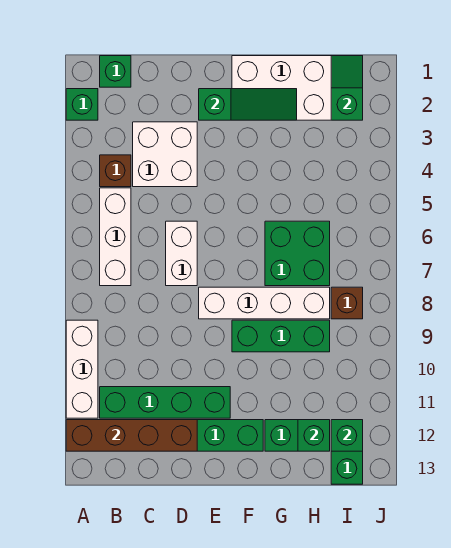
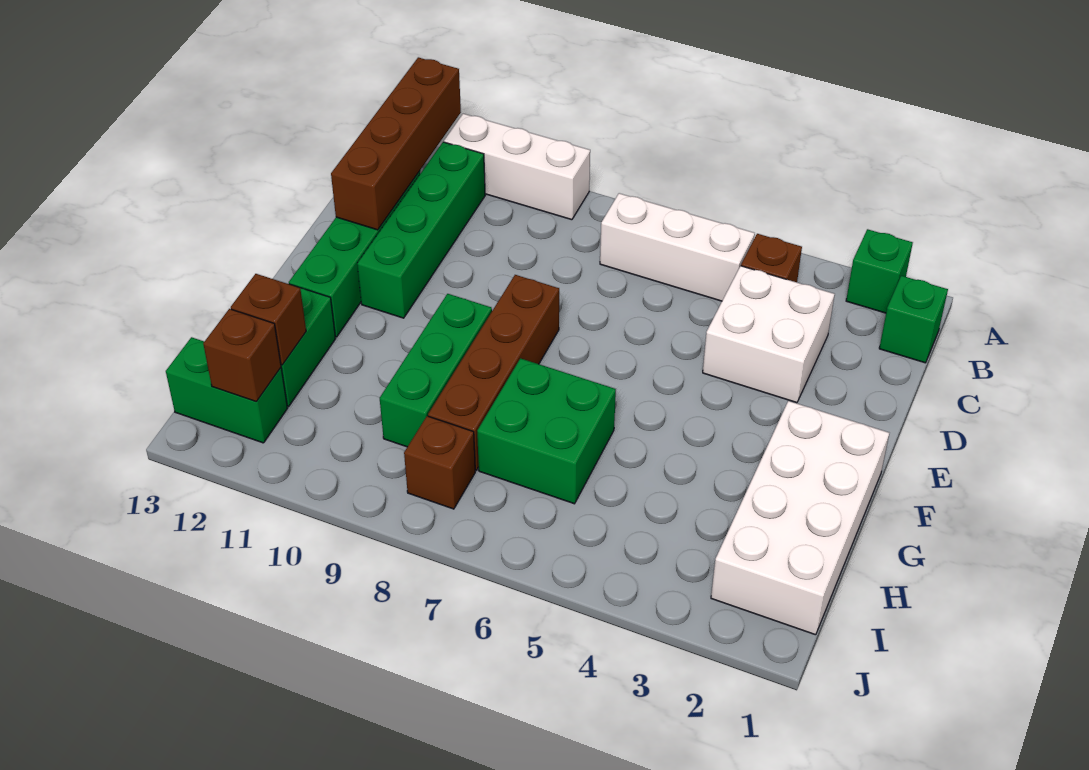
white brick D6:D7 level 1 -> none
green slope E2:G2 level 2 top E -> none
white brick E8:H8 level 1 -> brown brick E8:H8 level 1
green brick H12 level 2 -> brown brick H12 level 2
green slope I1:I2 level 2 top 2 -> none
green brick I12 level 2 -> brown brick I12 level 2

